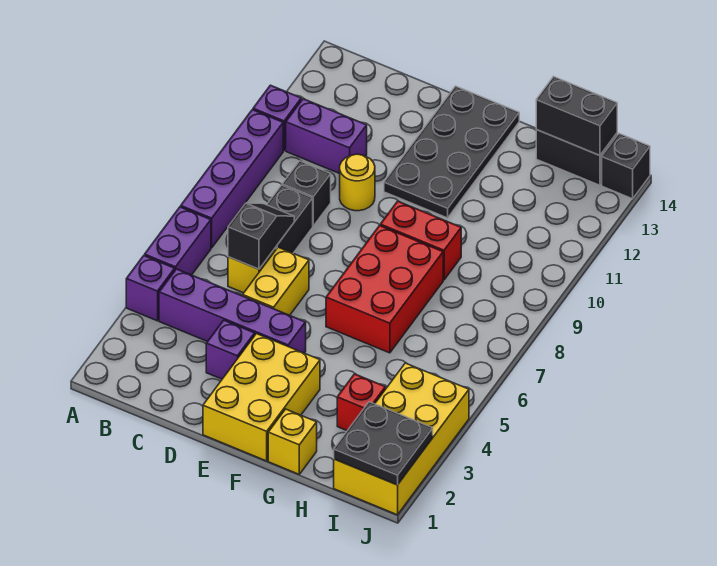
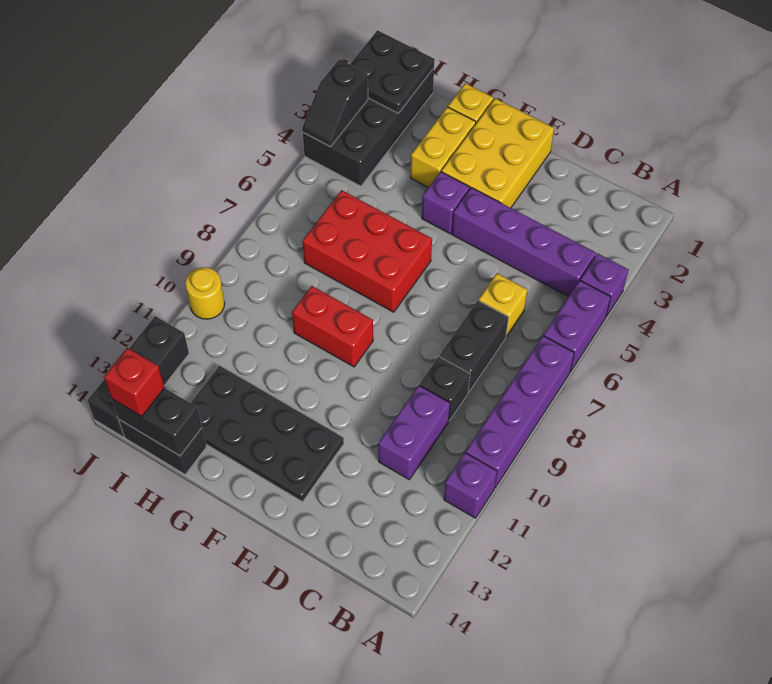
purple brick B11:C11 level 1 -> purple brick C10:C11 level 1
black slope C6:C7 level 2 top 6 -> black slope J3:J4 level 2 top 3
purple brick D3 level 1 -> purple brick F4 level 1
yellow brick D5:D6 level 1 -> yellow brick G2:G3 level 1
yellow round brick D10 level 1 -> yellow round brick J10 level 1
black plate E11:F14 level 1 -> black plate E12:H13 level 1
red brick F6:G8 level 1 -> red brick F6:H7 level 1
red brick H3 level 1 -> red brick I14 level 3
yellow brick I1:J4 level 1 -> black brick I1:J4 level 1
black brick J14 level 1 -> black brick J12:J14 level 1

